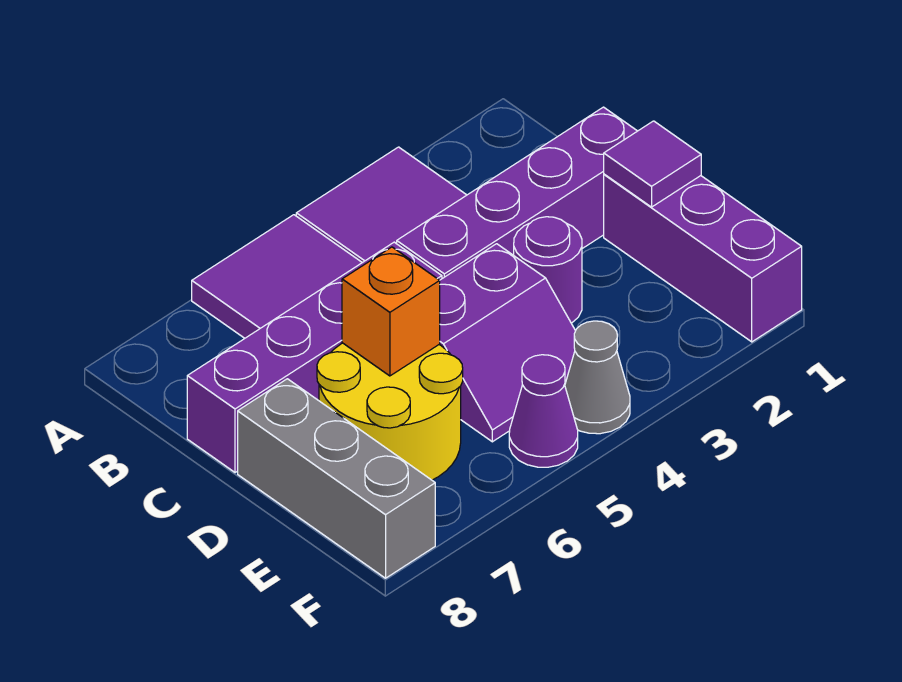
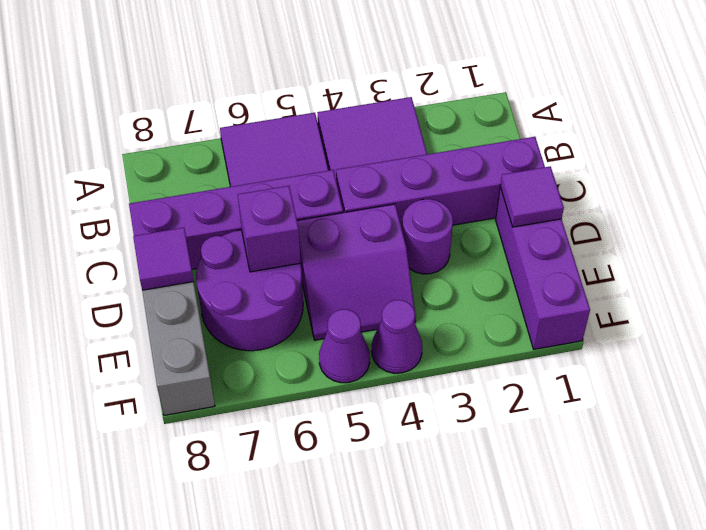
yellow round brick D6:E7 level 1 -> purple round brick D6:E7 level 1
orange brick D6 level 2 -> purple brick D6 level 2
none -> purple tile D8 level 2
grey cone F4 level 1 -> purple cone F4 level 1

